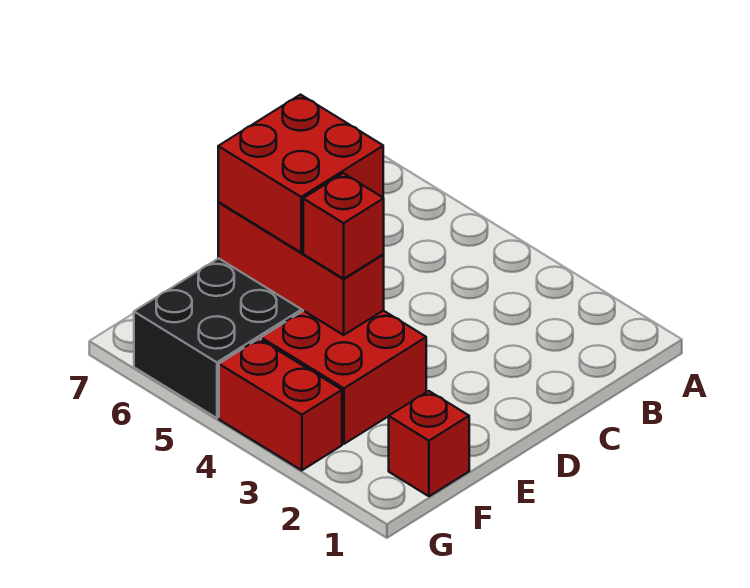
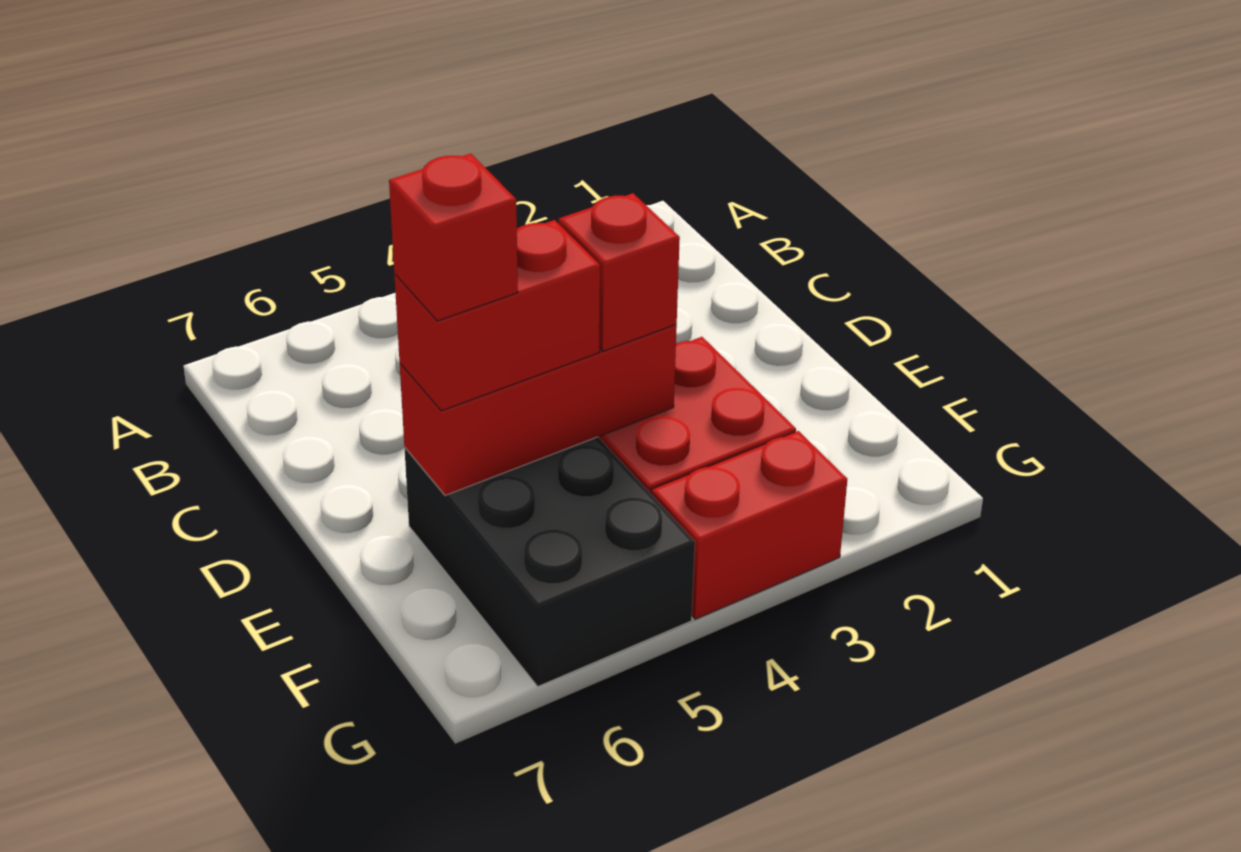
red brick D5:E6 level 3 -> red brick E5:E6 level 3
red brick F1 level 1 -> red brick E6 level 4

